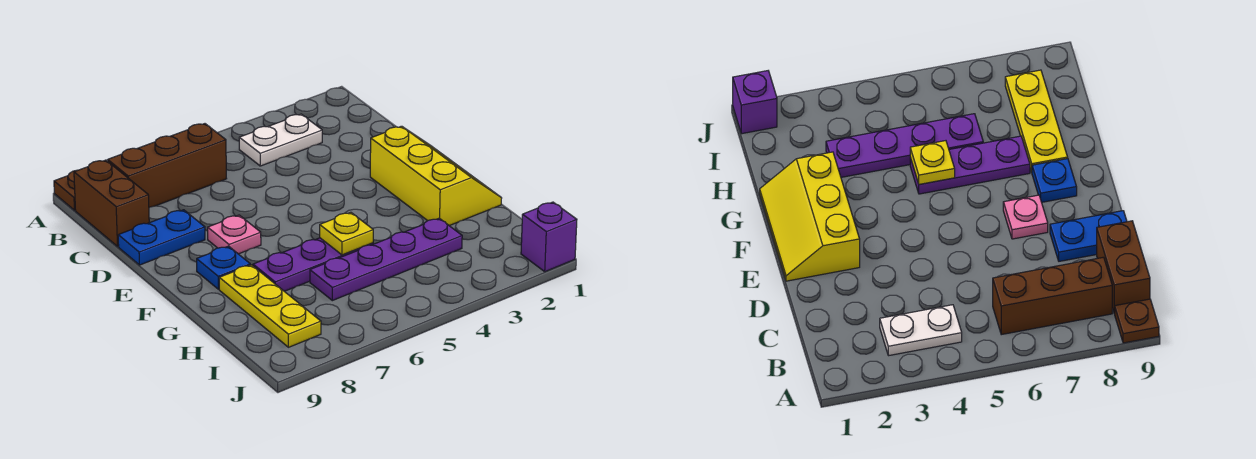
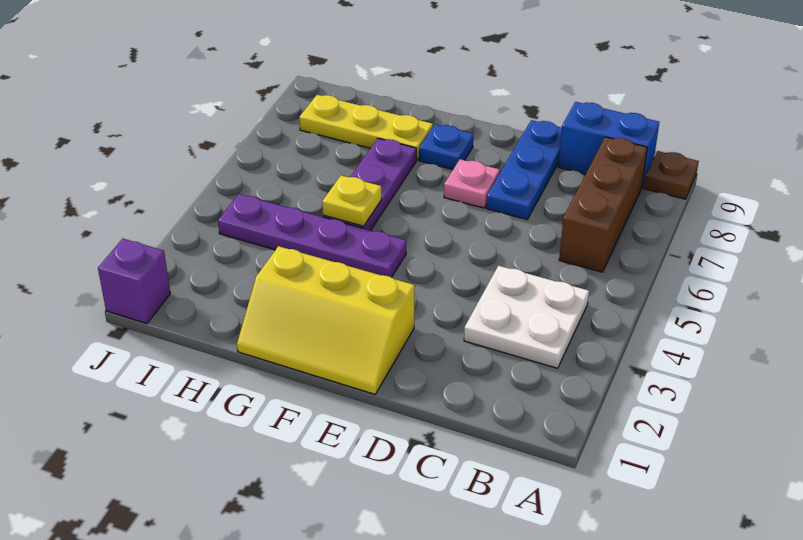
white plate B3:B4 level 1 -> white plate B3:C4 level 1
brown brick B9:C9 level 1 -> blue brick B9:C9 level 1
blue plate D8:D9 level 1 -> blue plate D7:D9 level 1
purple plate H3:H6 level 1 -> purple plate F4:I4 level 1

